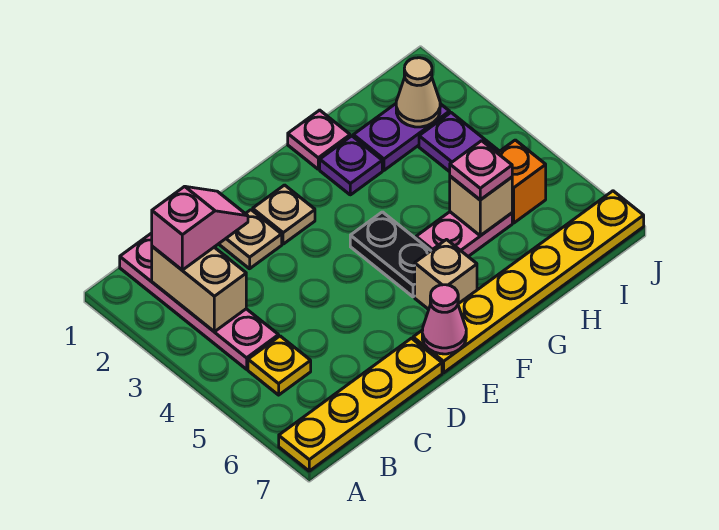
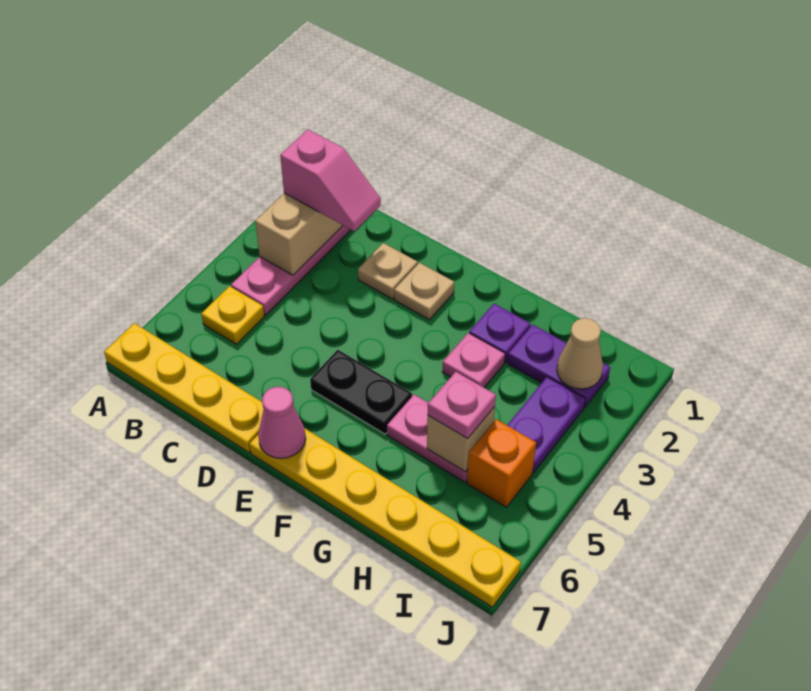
black plate F4:F5 level 1 -> black plate E5:F5 level 1
tan brick F6 level 1 -> none
pink plate G1 level 1 -> pink plate G3 level 1

